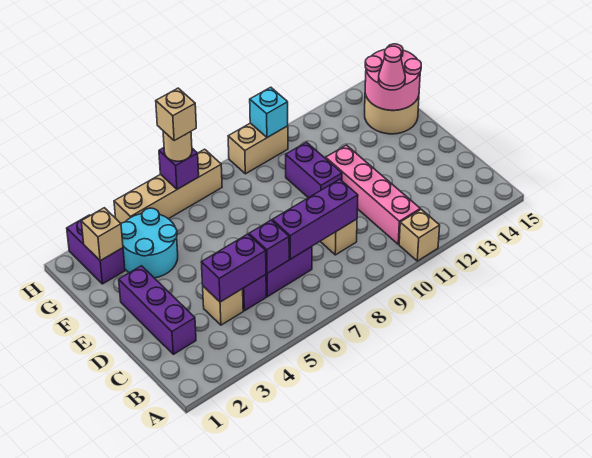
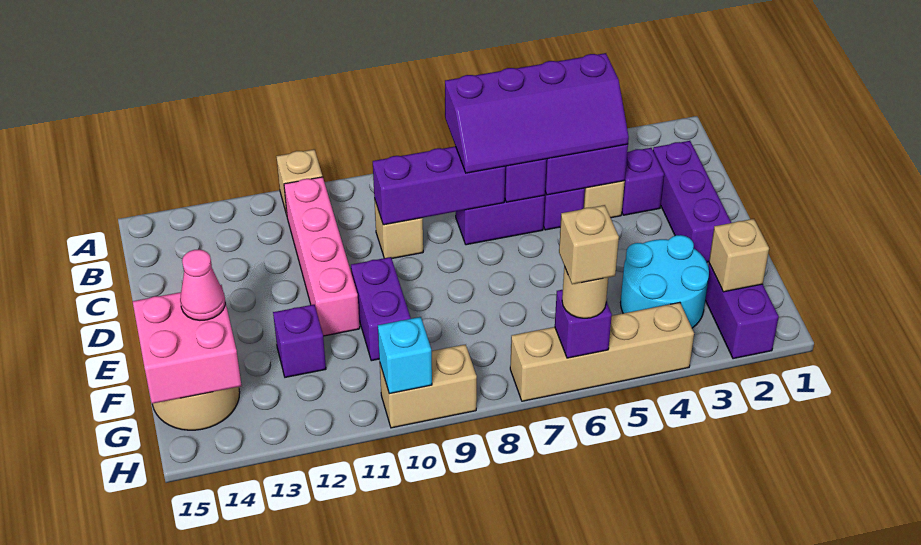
none -> purple slope B4:C7 level 3 top B
none -> purple brick C3 level 1
none -> purple brick F12 level 1
pink round brick F14:G15 level 2 -> pink brick F14:G15 level 2

